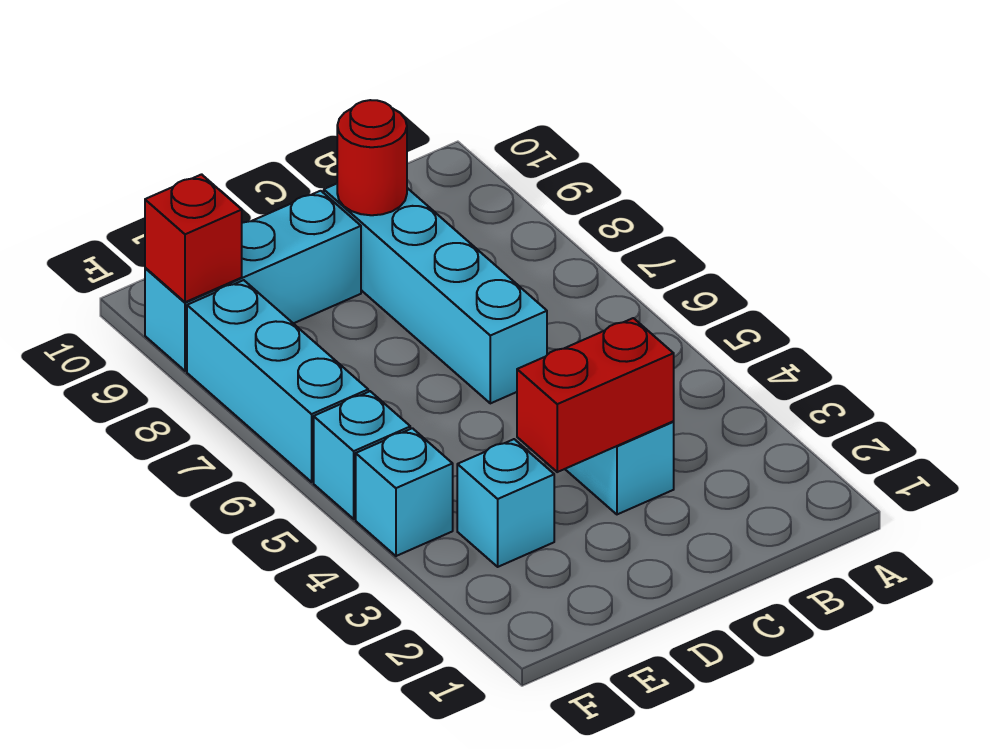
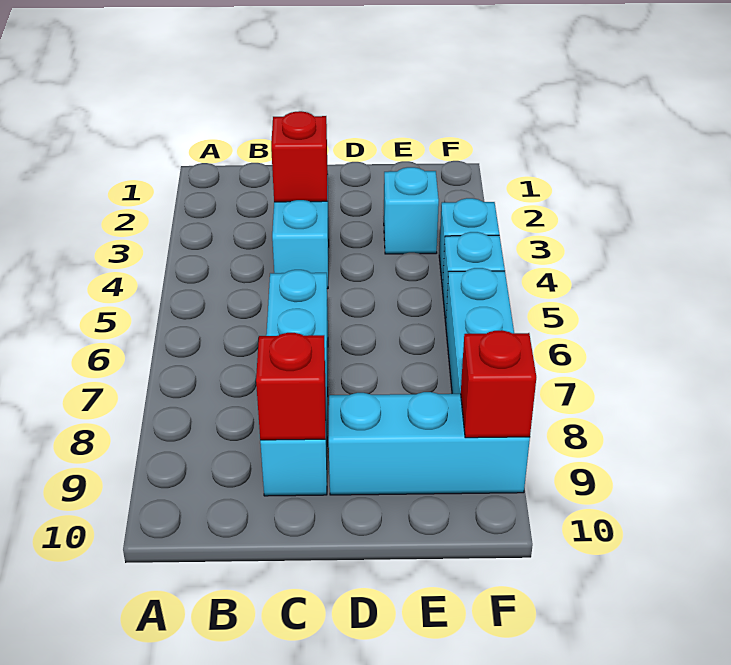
red brick C3:D3 level 2 -> red brick C3 level 2
red round brick C9 level 2 -> red brick C9 level 2

